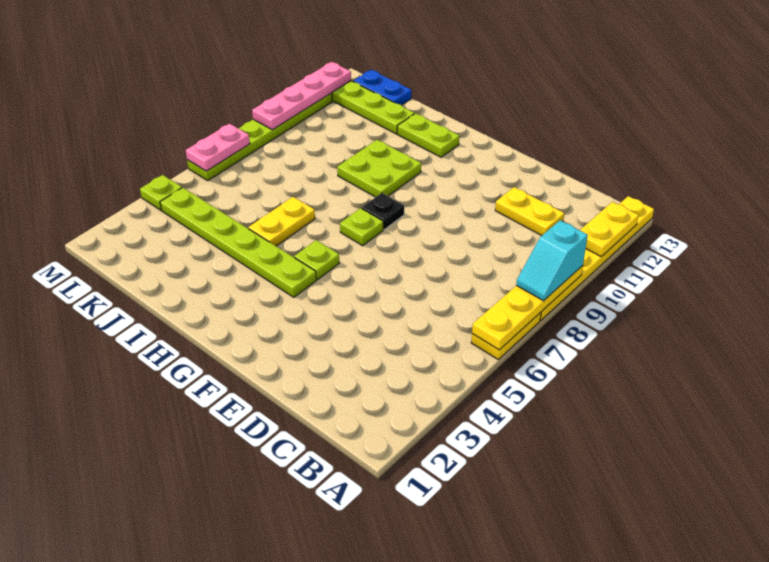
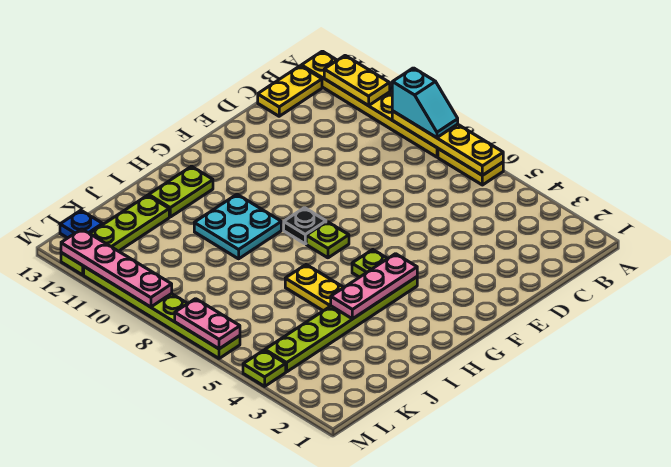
yellow plate C11:D11 level 1 -> yellow plate B13:C13 level 1
none -> pink plate G4:I4 level 2
lime plate H9:I10 level 1 -> cyan plate H9:I10 level 1
blue plate K13:L13 level 1 -> blue plate L13 level 1

